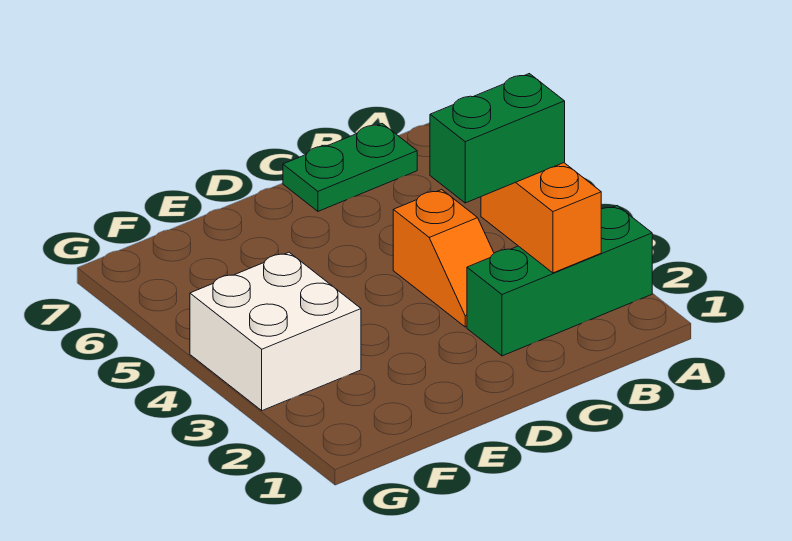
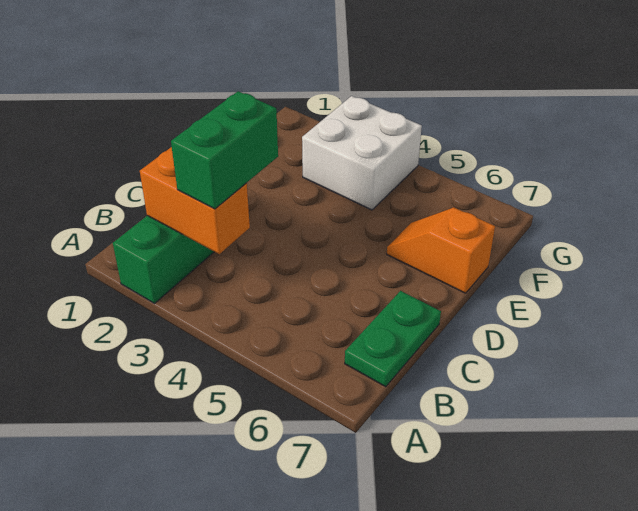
orange slope C3:C4 level 1 top 4 -> orange slope E6:E7 level 1 top 7

